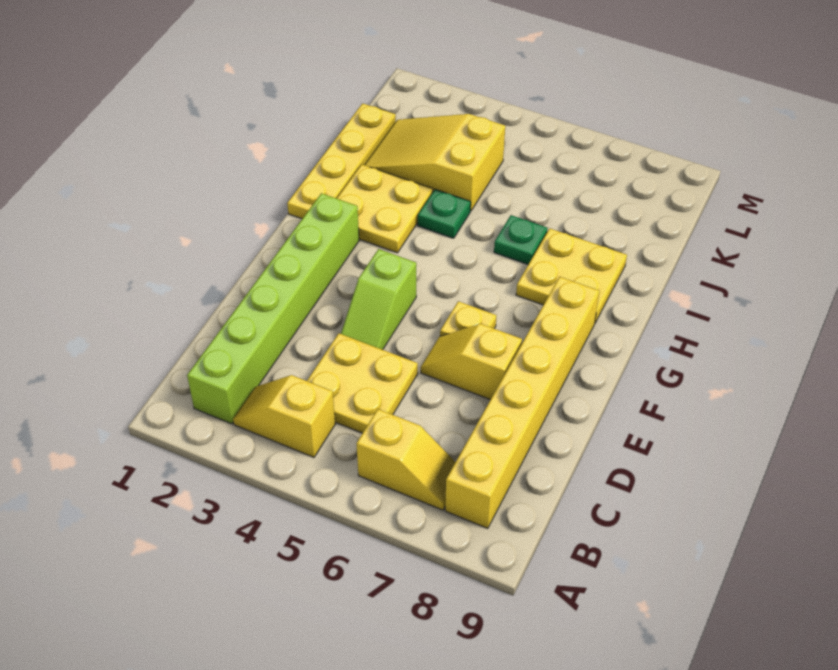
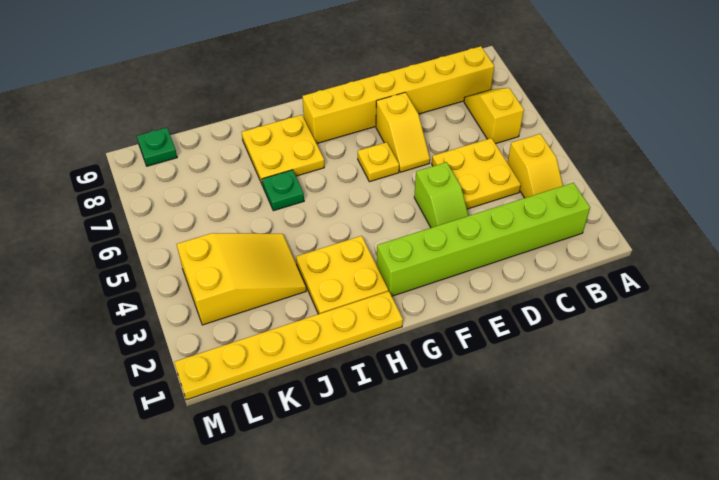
lime slope E4:F4 level 1 top F -> lime slope E3:E4 level 1 top 4
yellow plate H1:K1 level 1 -> yellow plate H1:M1 level 1
green plate I4 level 1 -> green plate L9 level 1
yellow slope J2:K4 level 1 top 4 -> yellow slope J3:L4 level 1 top L

